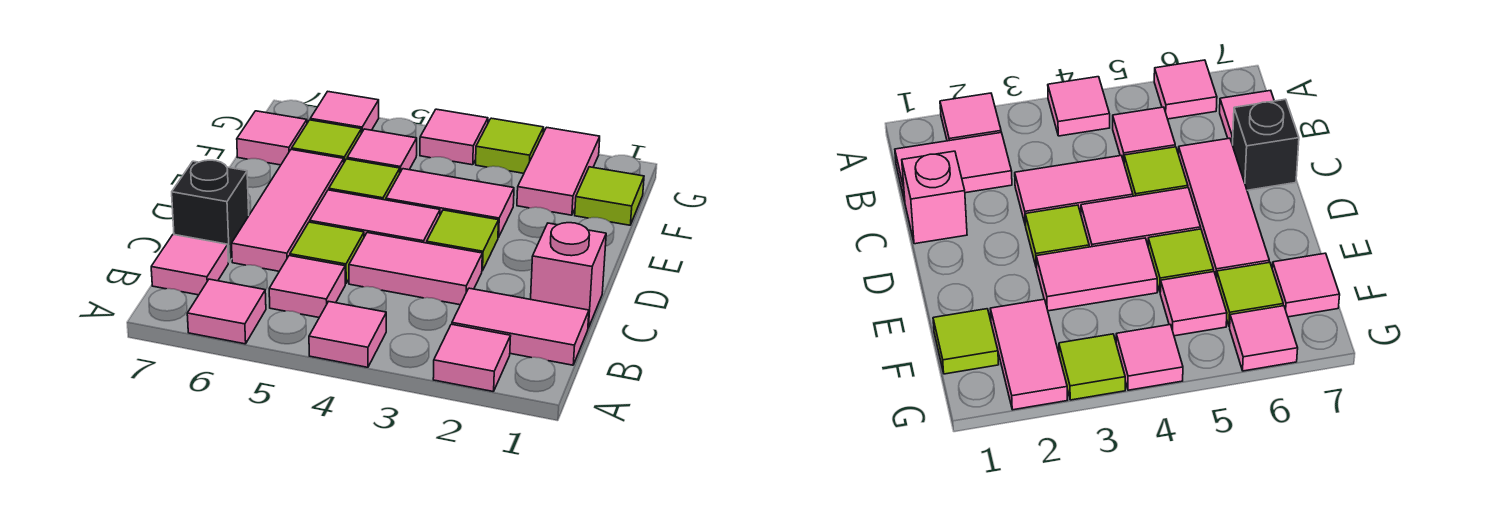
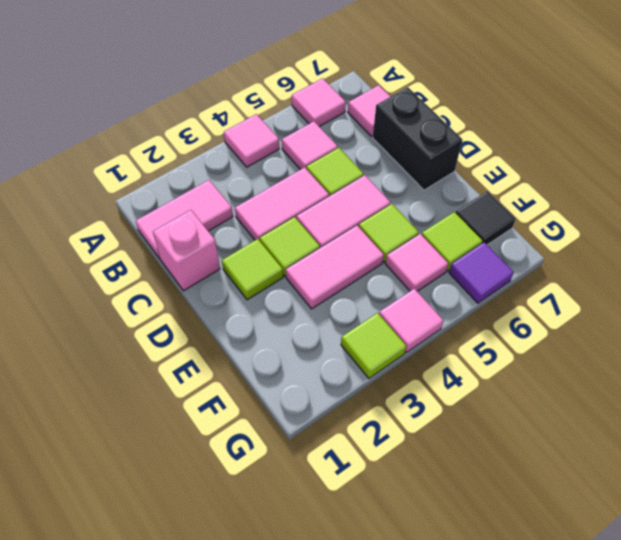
pink tile A2 level 1 -> none
pink tile C6:E6 level 1 -> none
black brick C7 level 1 -> black brick C7:D7 level 1
lime tile F1 level 1 -> lime tile D2 level 1
pink tile F2:G2 level 1 -> none
pink tile F7 level 1 -> black tile F7 level 1
pink tile G6 level 1 -> purple tile G6 level 1

